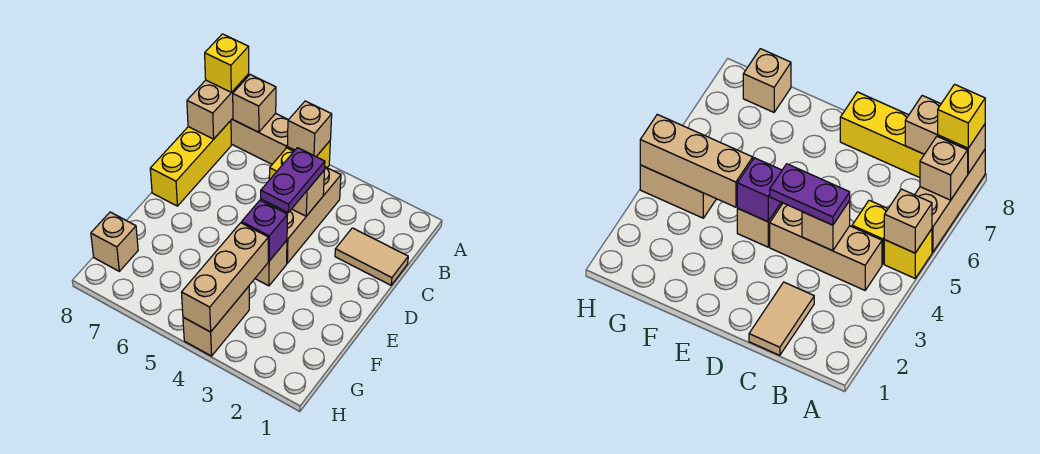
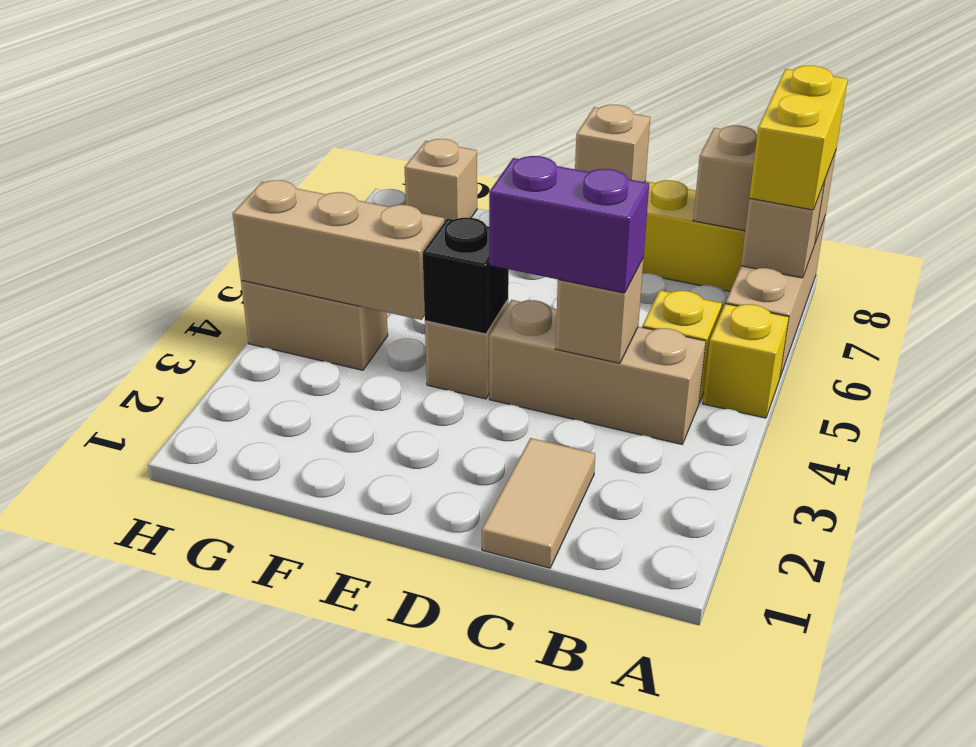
tan brick A5 level 2 -> tan brick D8 level 2
yellow brick A8 level 3 -> yellow brick A7:A8 level 3
purple plate C4:D4 level 3 -> purple brick C4:D4 level 3
purple brick E4 level 2 -> black brick E4 level 2

